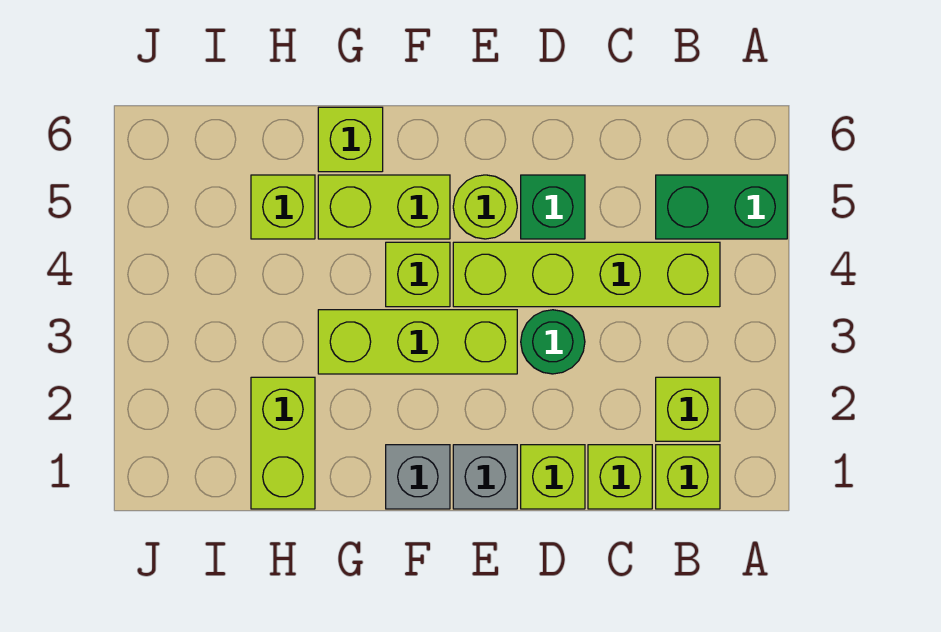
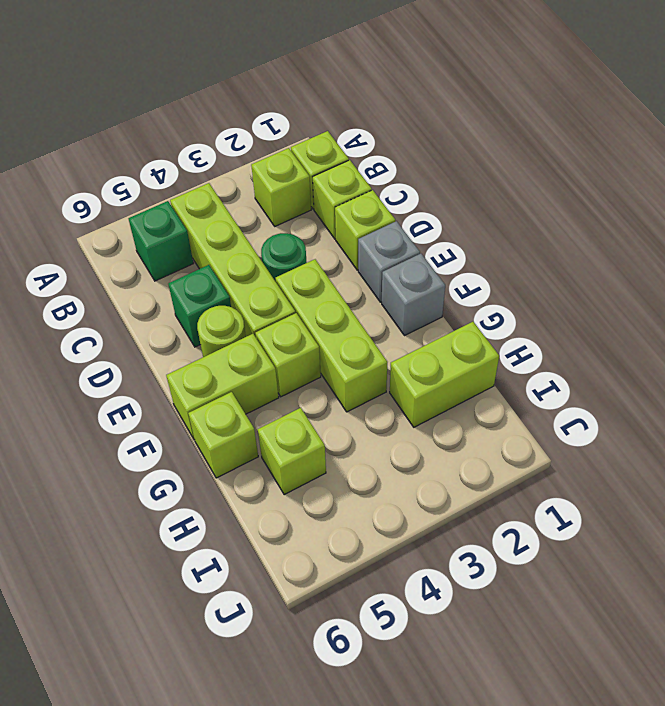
green brick A5:B5 level 1 -> green brick B5 level 1
lime brick F5:G5 level 1 -> lime brick F5:F6 level 1

